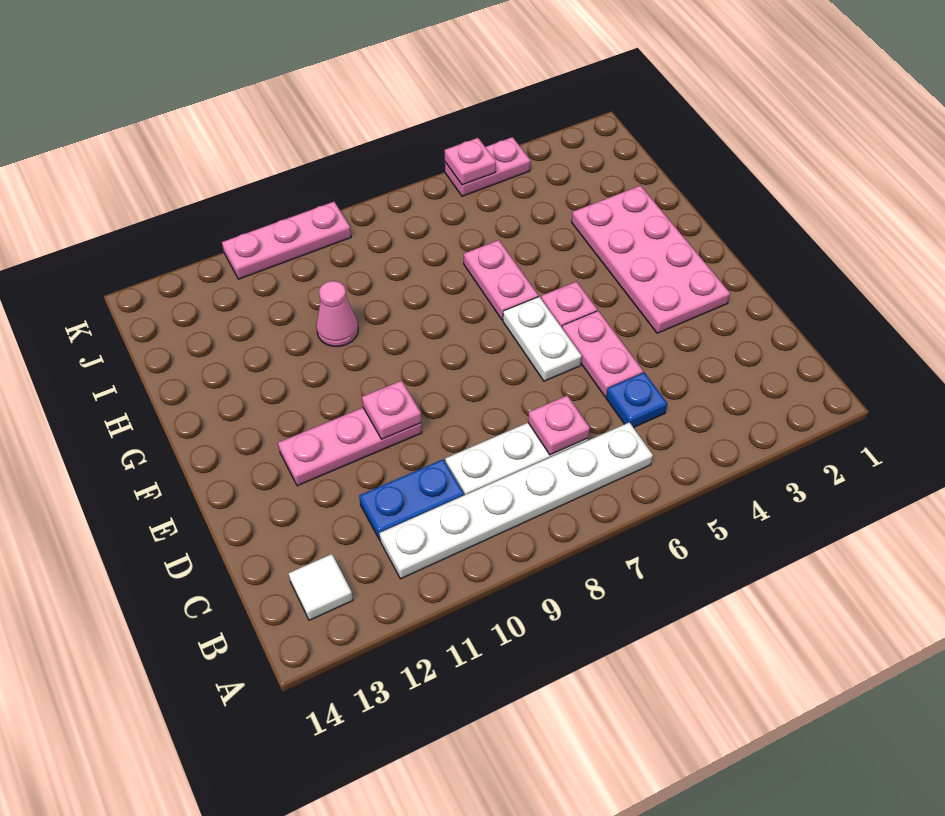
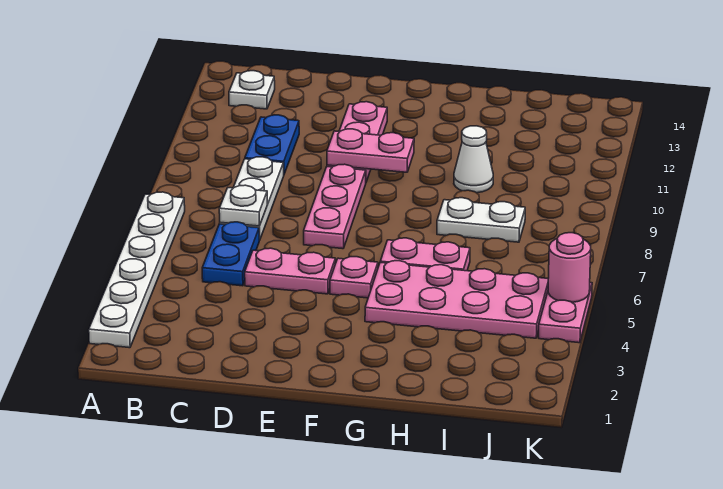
white plate B6:B11 level 1 -> white plate A2:A7 level 1
white tile B13 level 1 -> white plate B13 level 1
blue plate C5 level 1 -> blue plate C5:C6 level 1
pink plate C7 level 2 -> white plate C7 level 2
pink plate E2:H3 level 1 -> pink plate G4:J5 level 1
white plate E6:F6 level 1 -> white plate H8:I8 level 1
pink plate E10 level 2 -> pink plate E10:F10 level 2
pink cone H10 level 1 -> white cone H10 level 1
pink plate K5 level 2 -> pink round brick K5 level 2
pink plate K9:K11 level 1 -> pink plate E7:E9 level 1

